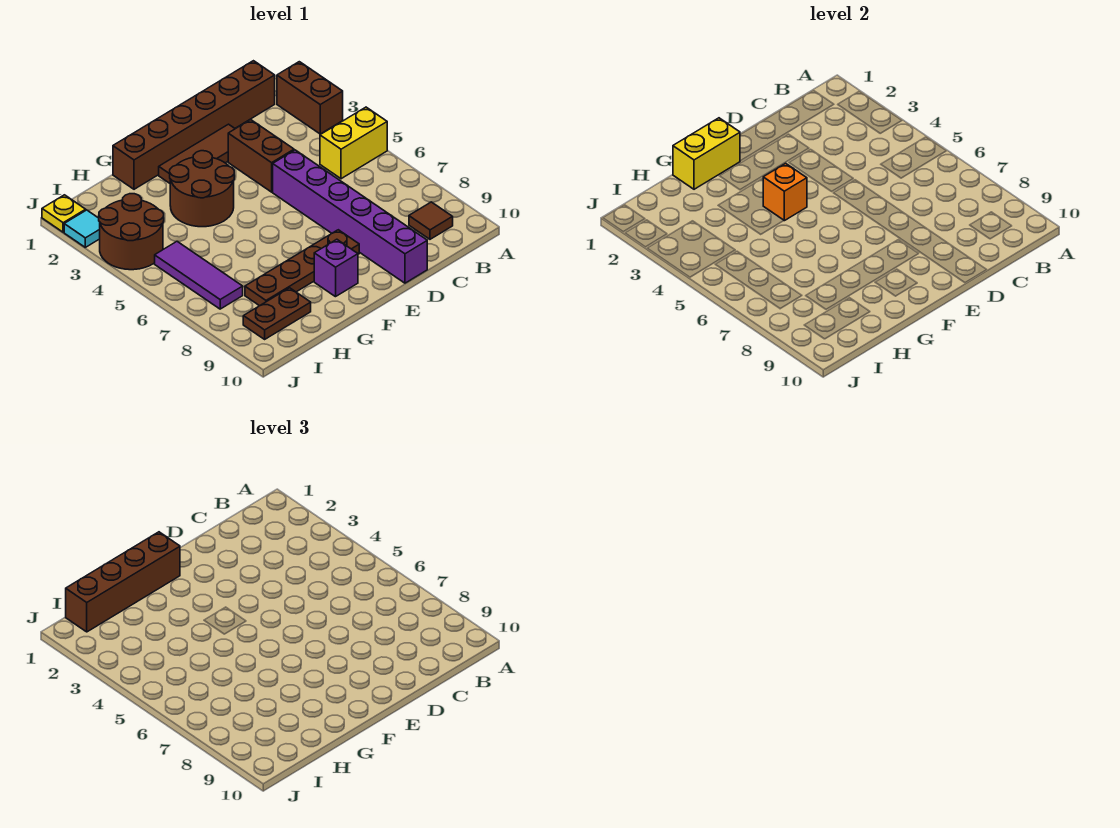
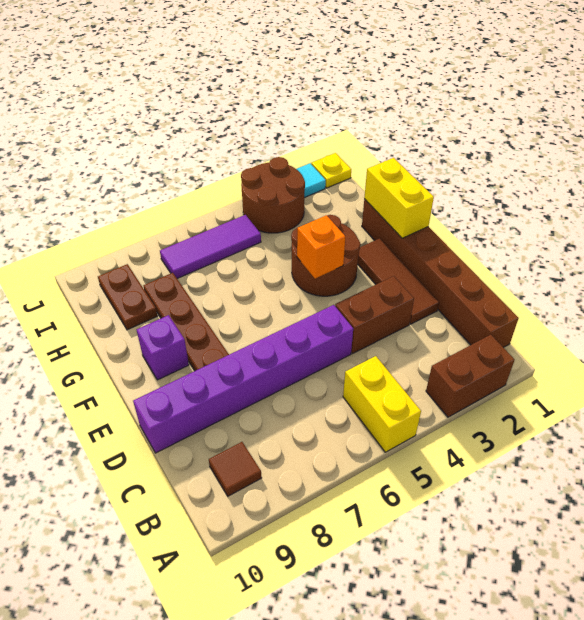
brown brick F1:I1 level 3 -> none

